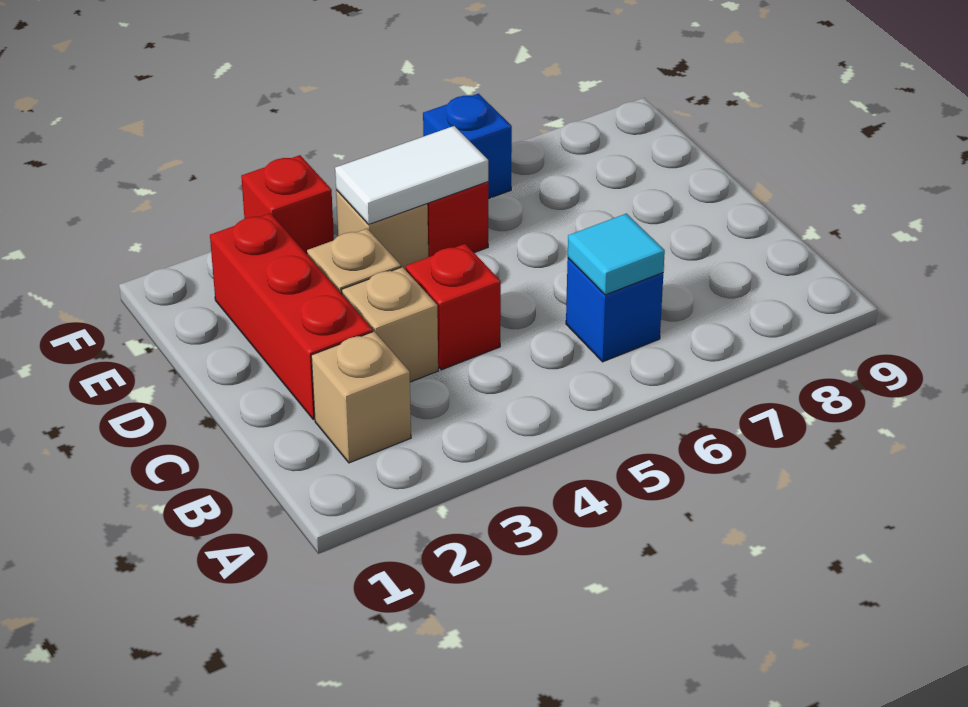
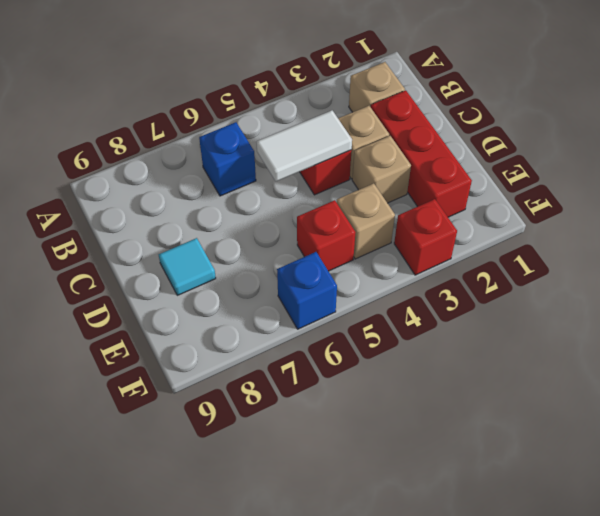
cyan tile B6 level 2 -> cyan tile D8 level 1
white tile E4:E5 level 2 -> white tile C4:C5 level 2

